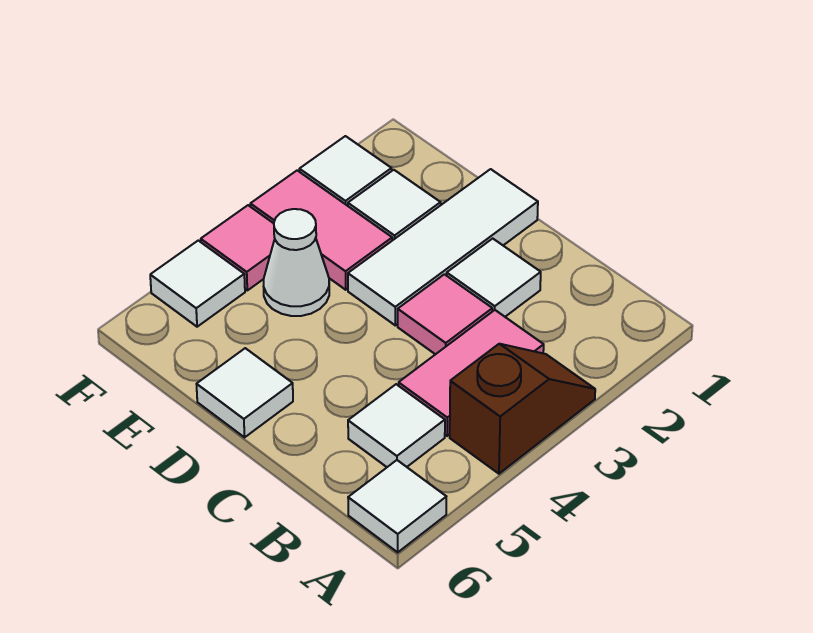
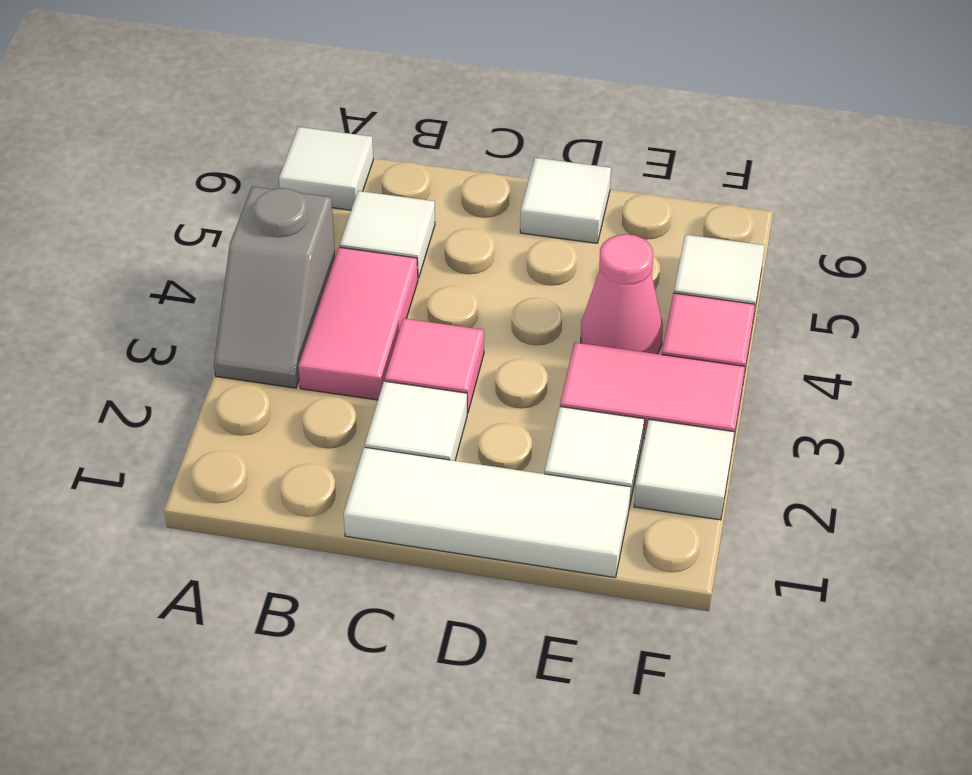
brown slope A3:A4 level 1 top 4 -> grey slope A3:A4 level 1 top 4
white tile D1:D3 level 1 -> white tile C1:E1 level 1
white cone E4 level 1 -> pink cone E4 level 1

